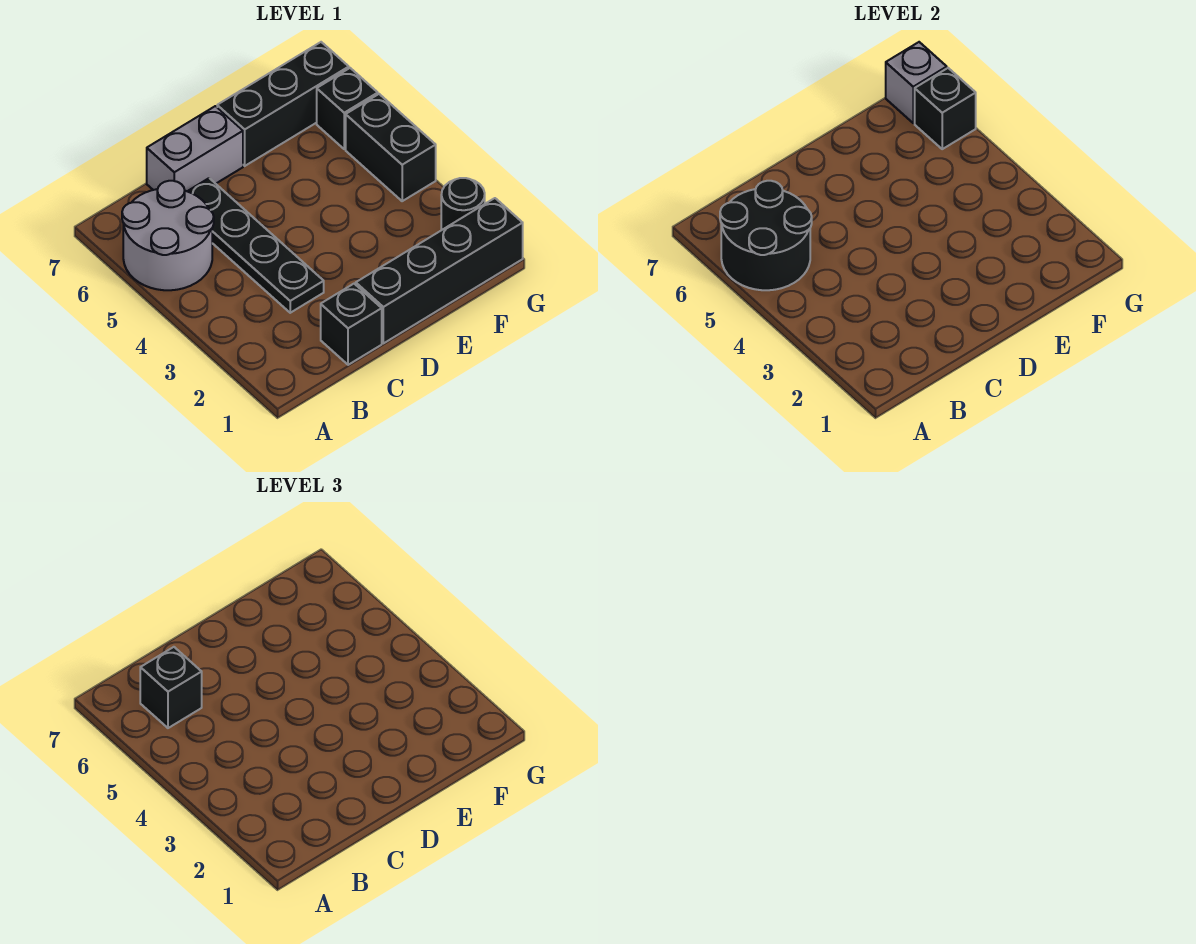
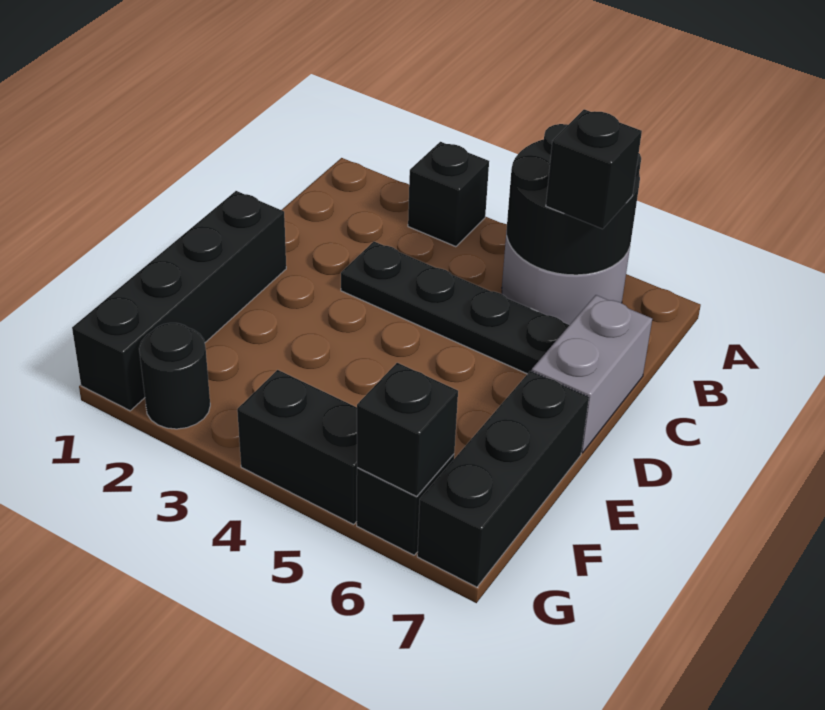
black brick C1 level 1 -> black brick A3 level 1
grey brick G7 level 2 -> none

